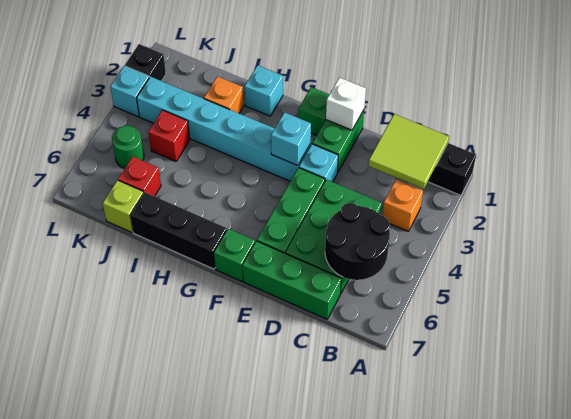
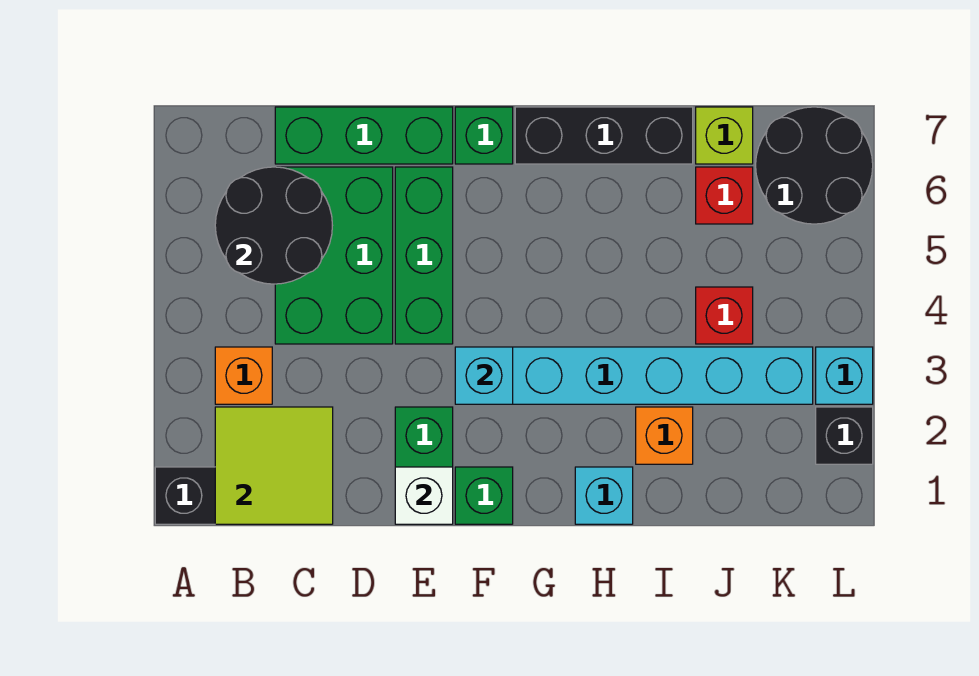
cyan brick E3 level 1 -> none
green round brick K5 level 1 -> none
none -> black round brick K6:L7 level 1

